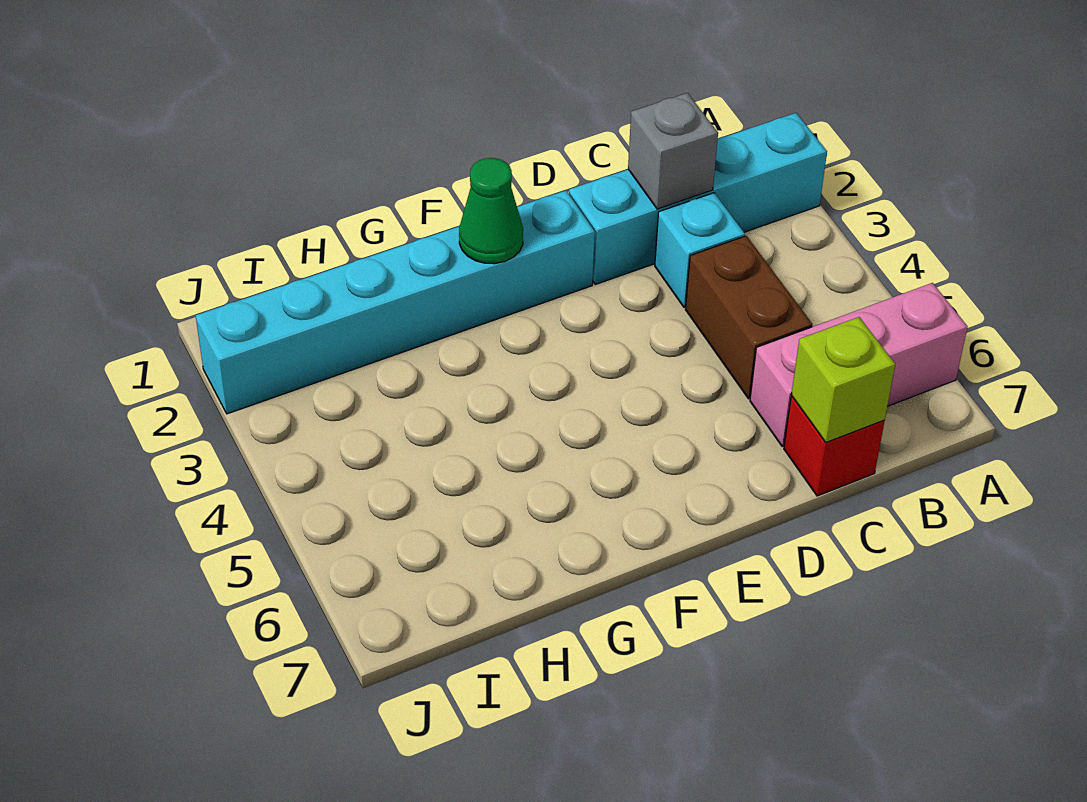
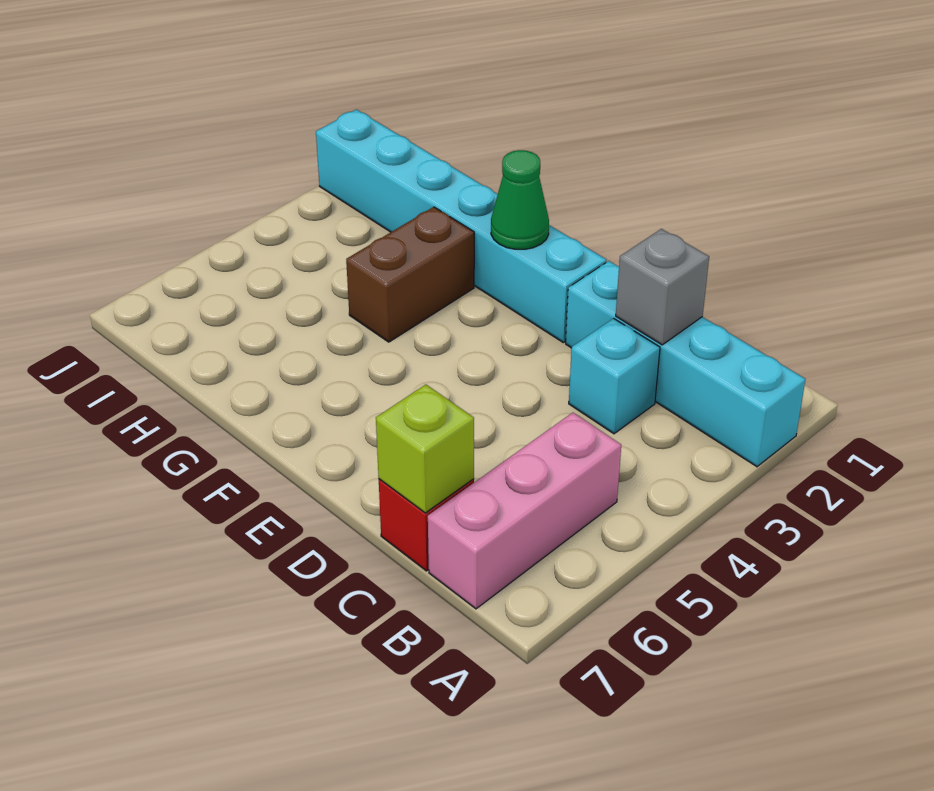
pink brick A6:C6 level 1 -> pink brick B5:B7 level 1
brown brick C4:C5 level 1 -> brown brick G3:G4 level 1

